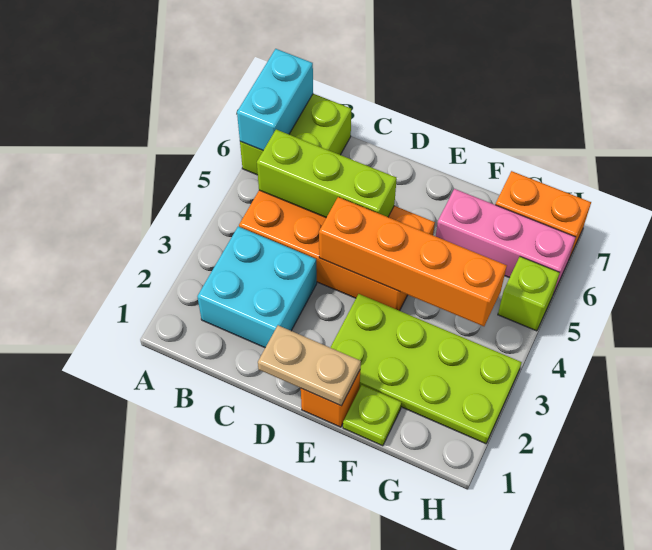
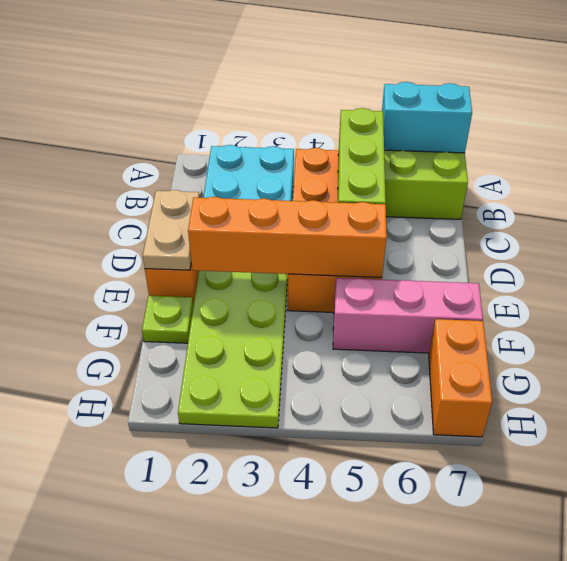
orange brick D4:G4 level 2 -> orange brick E2:E5 level 2
pink brick F6:H6 level 1 -> pink brick F5:F7 level 1
lime brick H5 level 1 -> none

